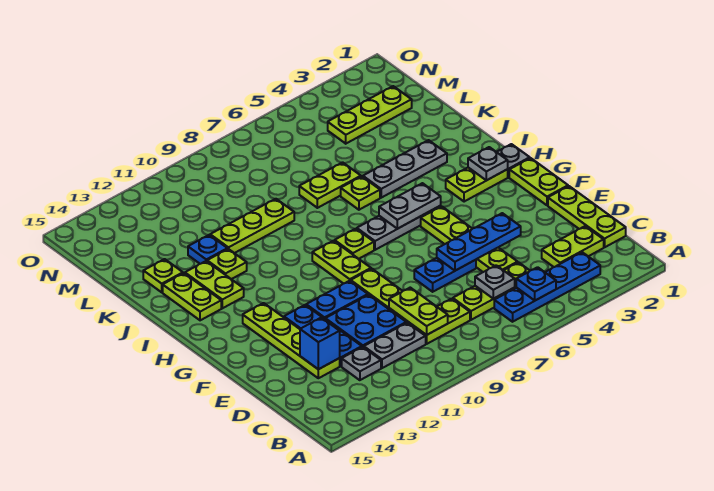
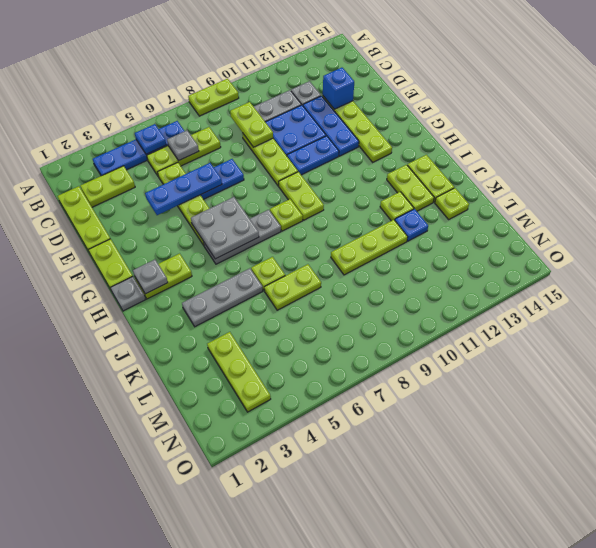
lime plate C8:C9 level 1 -> lime plate A8:A9 level 1
grey plate H5:H6 level 2 -> grey plate G5:H6 level 2
lime plate M2:M4 level 1 -> lime plate L3:N3 level 1

